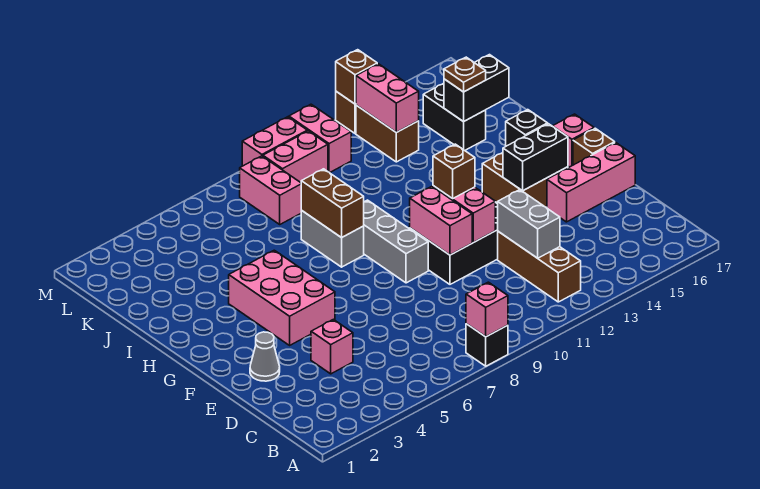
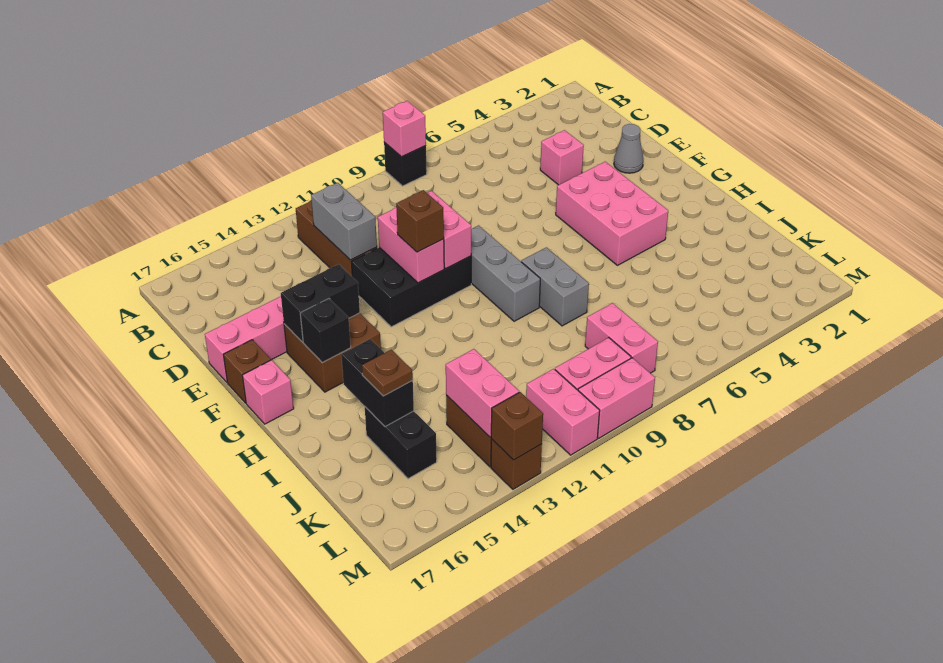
brown brick H8:I8 level 2 -> none
black brick J15:J16 level 2 -> black brick I15:J15 level 2

